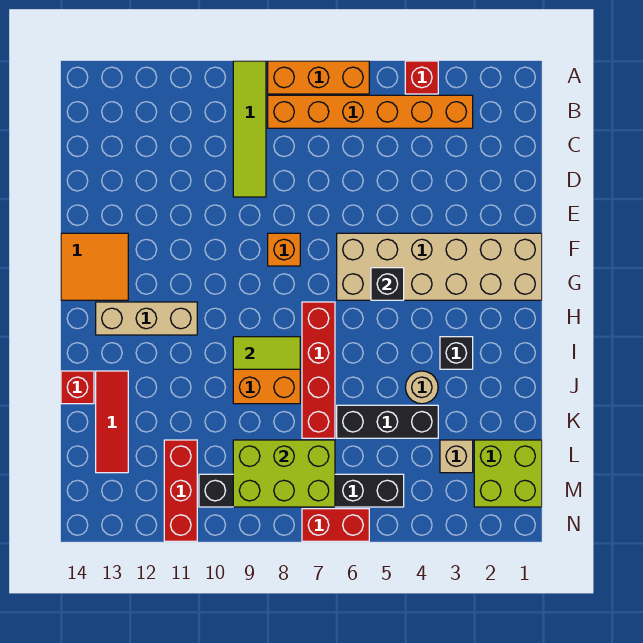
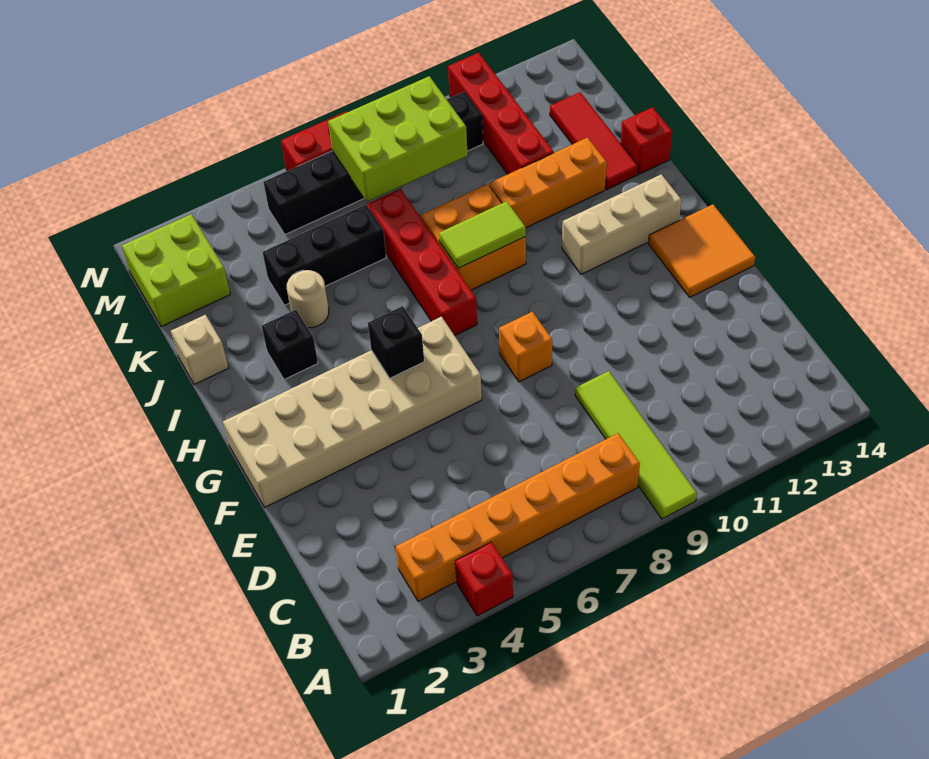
orange brick A6:A8 level 1 -> orange brick J10:J12 level 1
tan brick L3 level 1 -> tan brick J1 level 1
red brick L11:N11 level 1 -> red brick K11:N11 level 1

